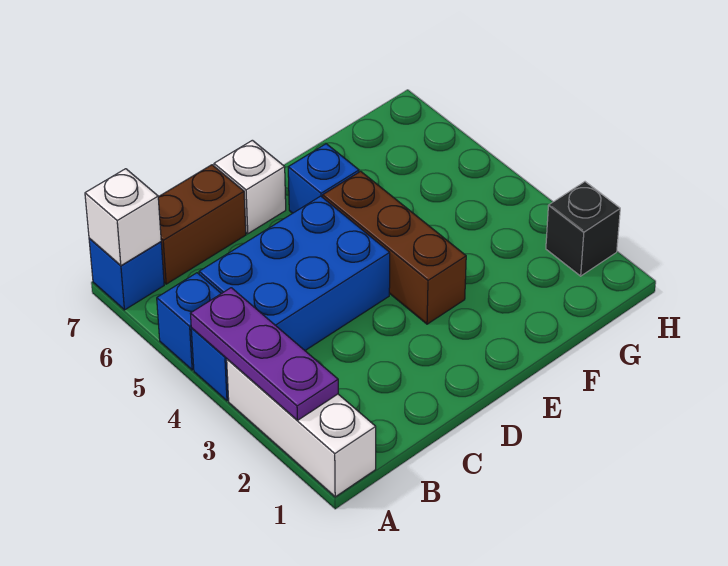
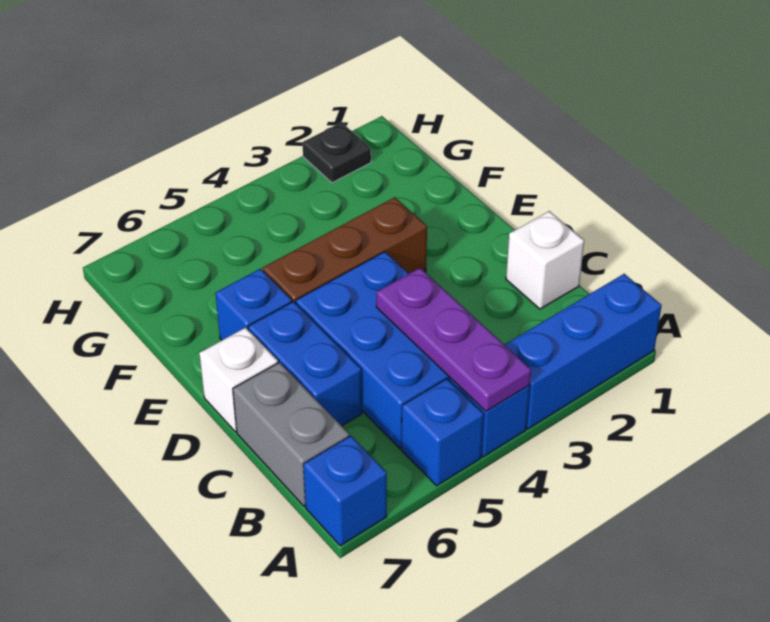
white brick A1:A3 level 1 -> blue brick A1:A3 level 1
purple plate A2:A4 level 2 -> purple plate A4:C4 level 2
white brick A7 level 2 -> white brick C1 level 1
brown brick B7:C7 level 1 -> grey brick B7:C7 level 1
none -> blue brick C6:D6 level 1
black brick H2 level 1 -> black plate H2 level 1

